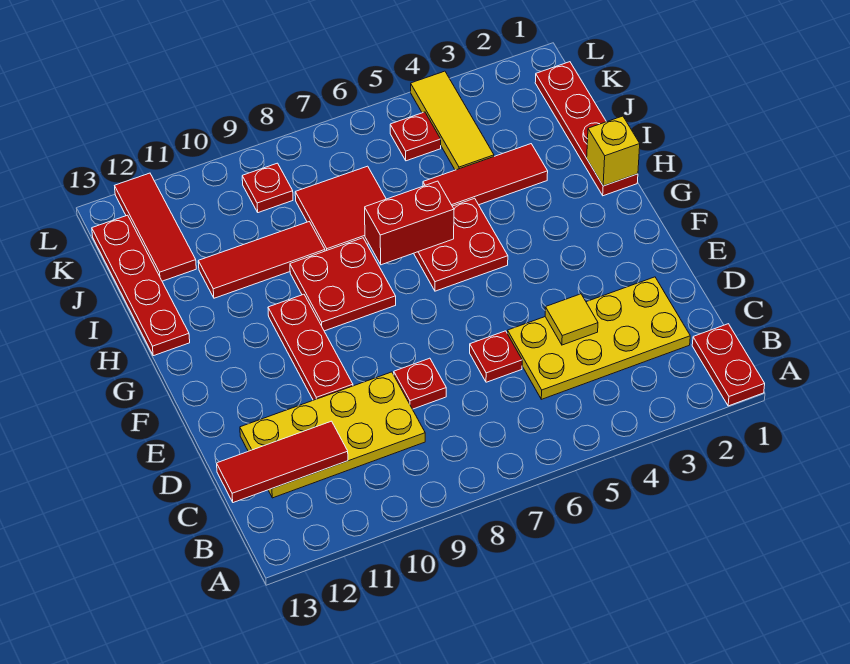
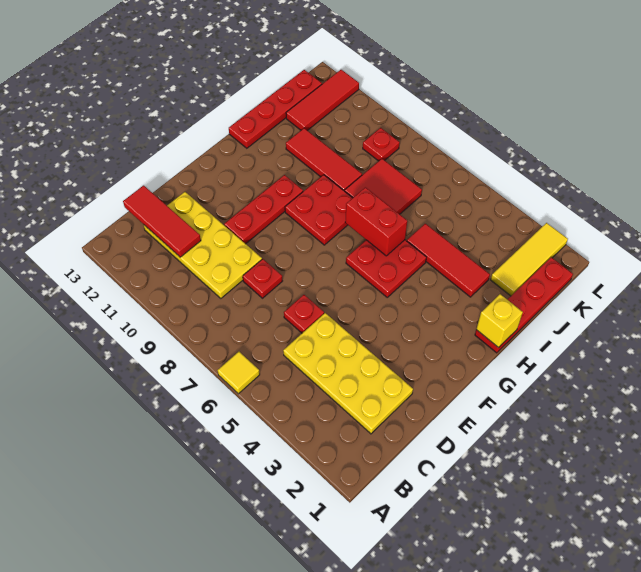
red plate A1:B1 level 1 -> none
yellow tile D4 level 2 -> yellow tile A6 level 1
yellow tile J4:L4 level 1 -> yellow tile J2:L2 level 1
red plate K5 level 1 -> none

